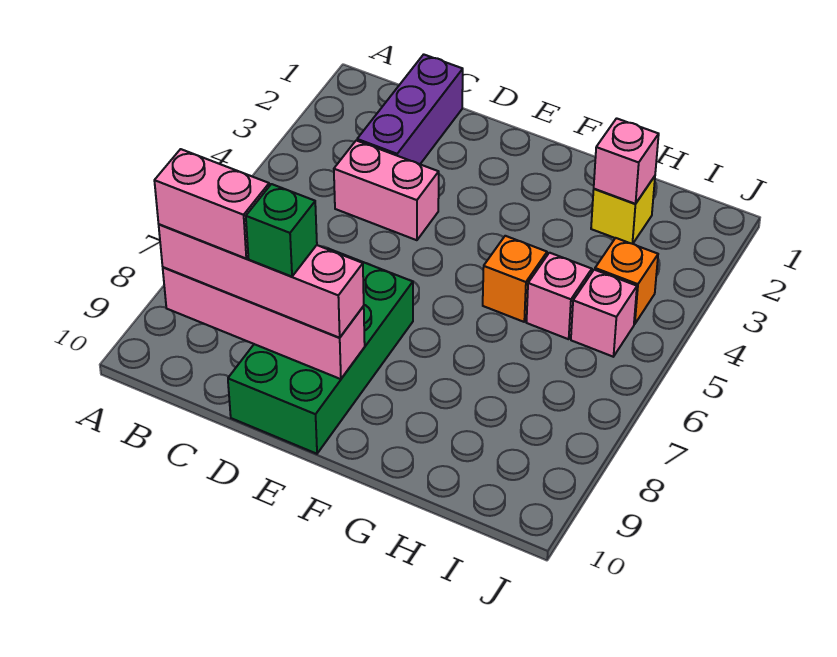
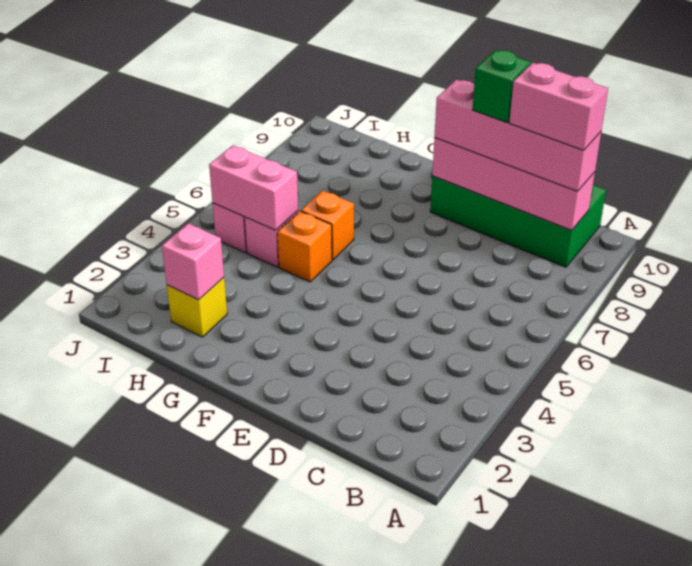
purple brick C1:C3 level 1 -> none
pink brick C4:D4 level 1 -> pink brick H5:I5 level 2
green brick D7:E10 level 1 -> green brick B9:E10 level 1
orange brick I4 level 1 -> orange brick G6 level 1

